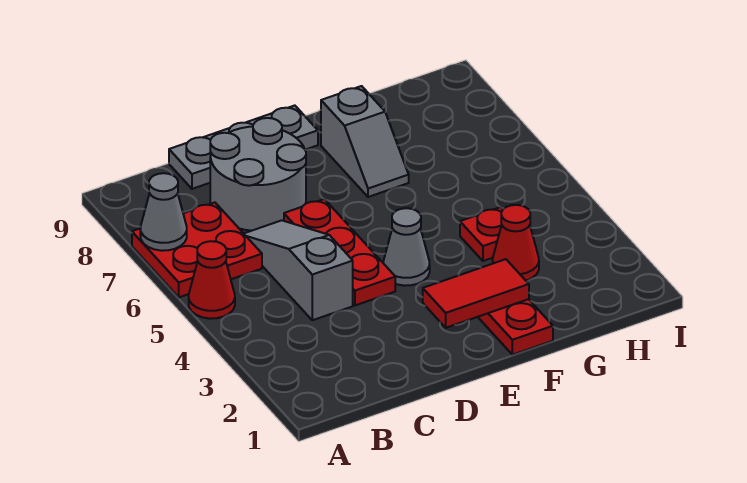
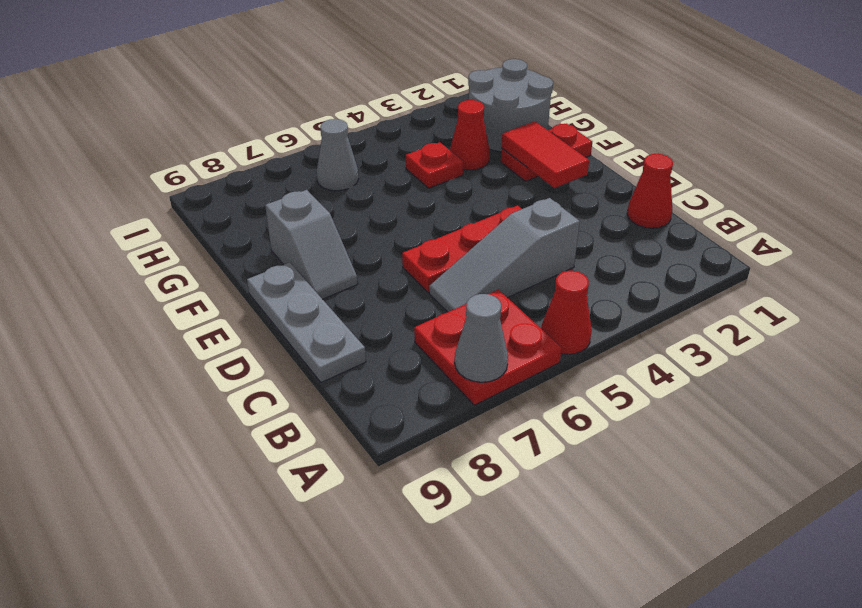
none -> red cone C1 level 1
grey round brick C7:D8 level 1 -> grey round brick G1:H2 level 1
grey cone E4 level 1 -> grey cone H6 level 1
grey slope F7:F8 level 1 top 8 -> grey slope E8:F8 level 1 top F

